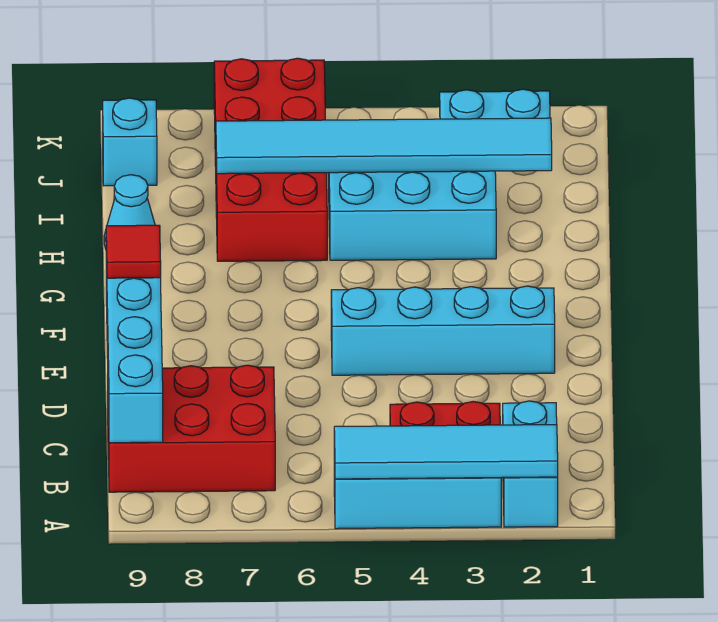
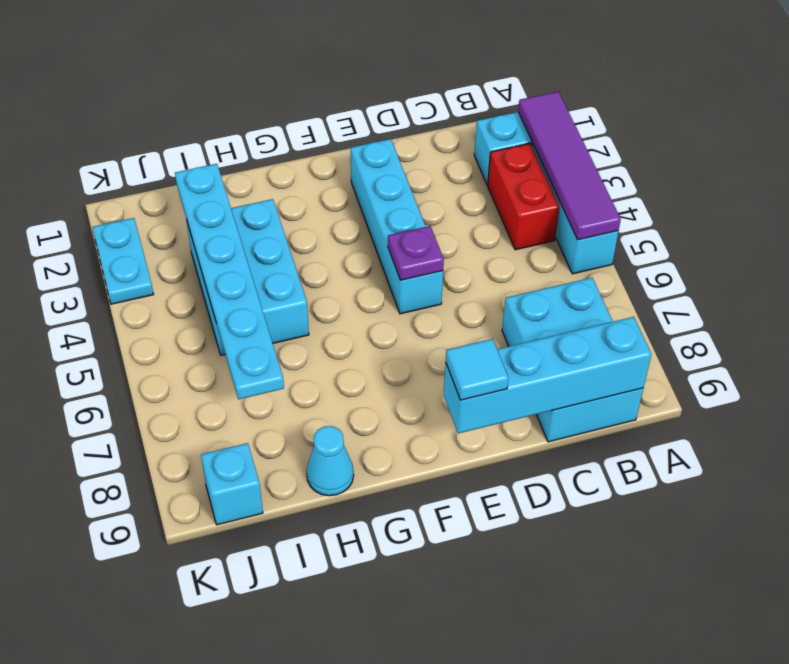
cyan tile A2:A5 level 2 -> purple tile A2:A5 level 2
red brick B7:C9 level 1 -> cyan brick B7:C9 level 1
none -> purple plate E5 level 2
red tile E9 level 3 -> cyan tile E9 level 3
red brick H6:K7 level 1 -> none
cyan tile I2:I7 level 2 -> cyan plate I2:I7 level 2

